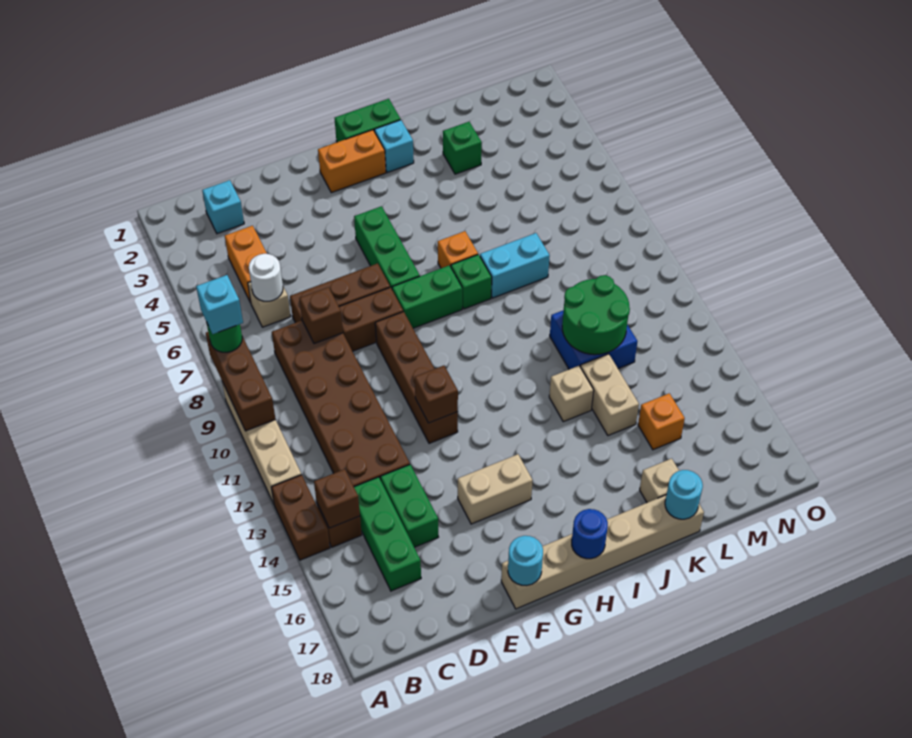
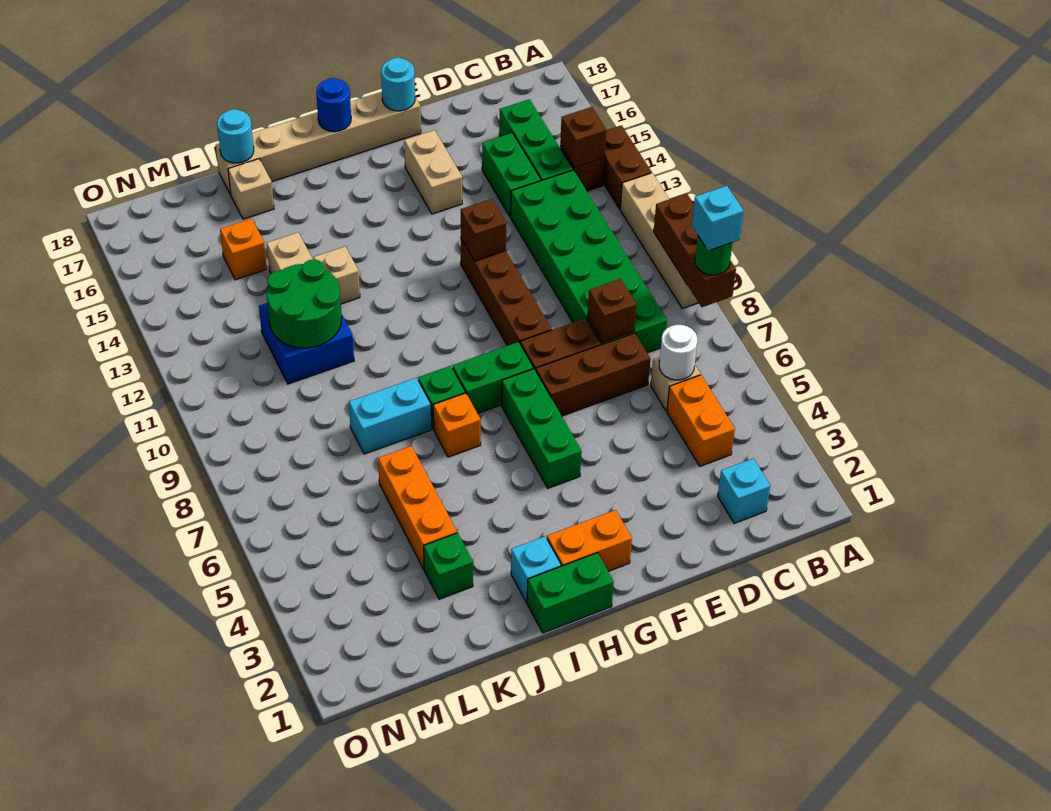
brown brick C8:D13 level 1 -> green brick C8:D13 level 1
tan brick F15:G15 level 1 -> tan brick F15:F16 level 1
none -> orange brick K4:K6 level 1

